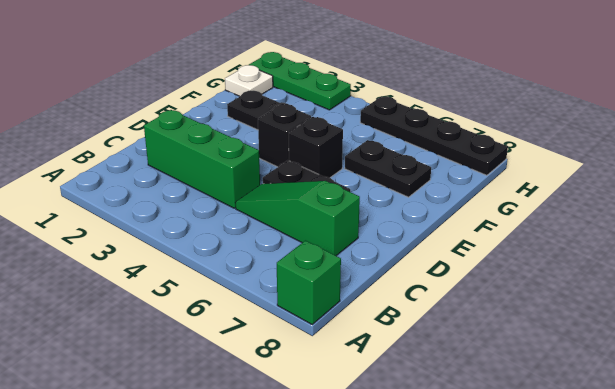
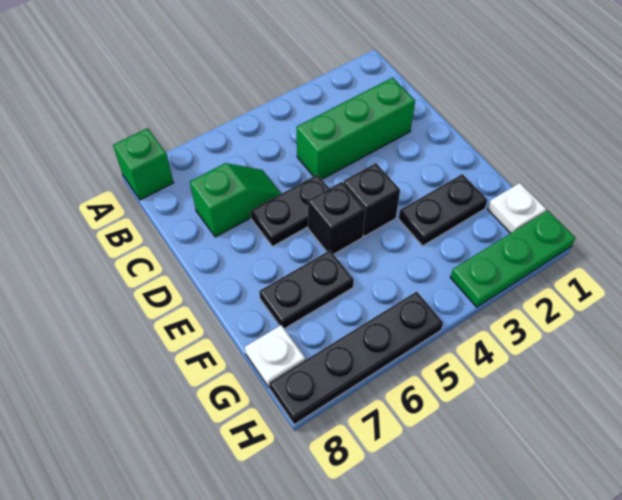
green slope C5:C7 level 1 top 7 -> green slope C6:C7 level 1 top 7
none -> white plate G8 level 1

